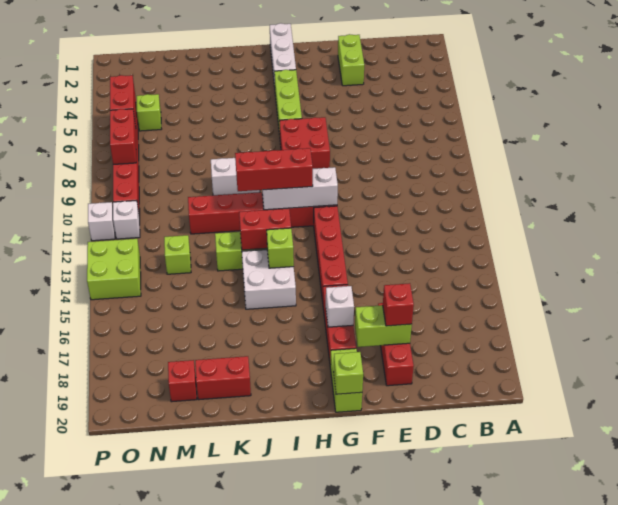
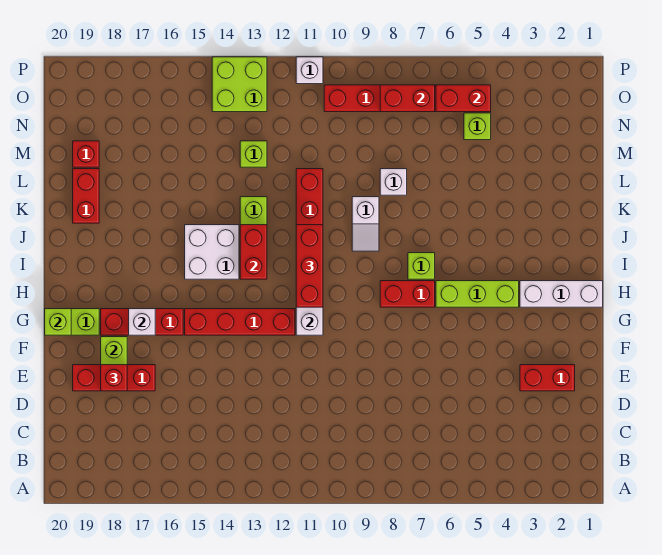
lime brick E2:E3 level 1 -> red brick E2:E3 level 1
red brick G7:H8 level 1 -> red brick H7:H8 level 1
lime brick I14 level 2 -> lime brick I7 level 1
white brick O11 level 1 -> white brick L8 level 1

